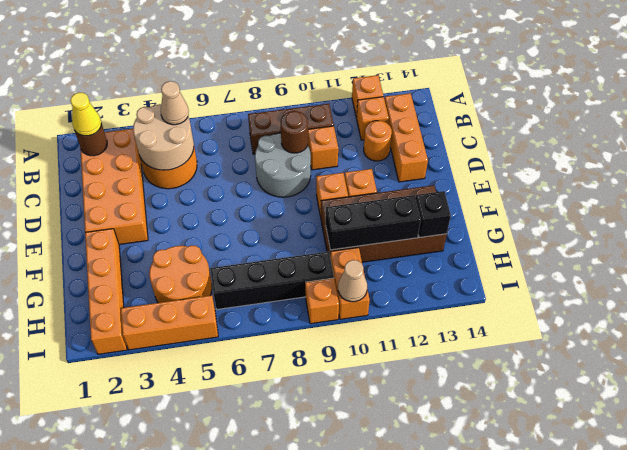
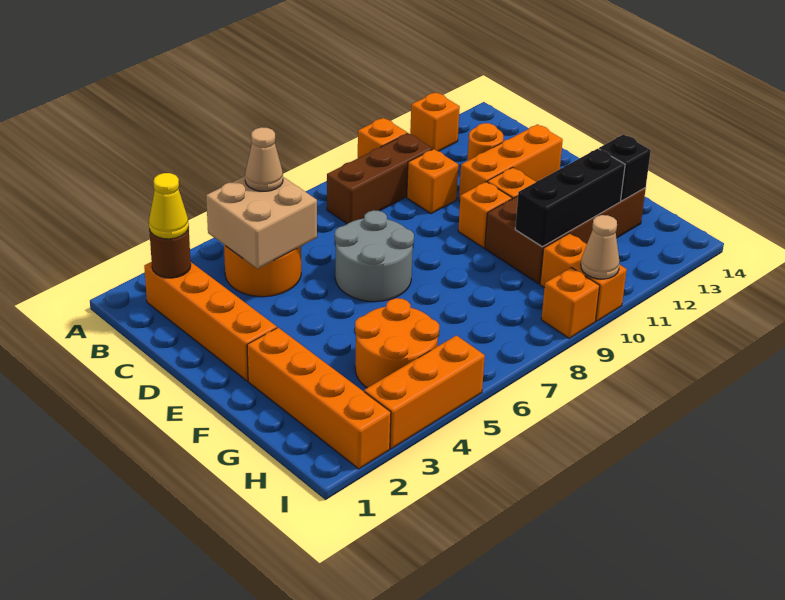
orange brick B2:E3 level 1 -> orange brick B2:E2 level 1
tan round brick B4:C5 level 2 -> tan brick B4:C5 level 2
orange brick B12 level 1 -> orange brick A10 level 1
orange brick B13:D13 level 1 -> orange brick D11:D13 level 1
grey round brick C8:D9 level 1 -> grey round brick D6:E7 level 1
brown round brick C9 level 2 -> none
black brick H6:H9 level 1 -> none

